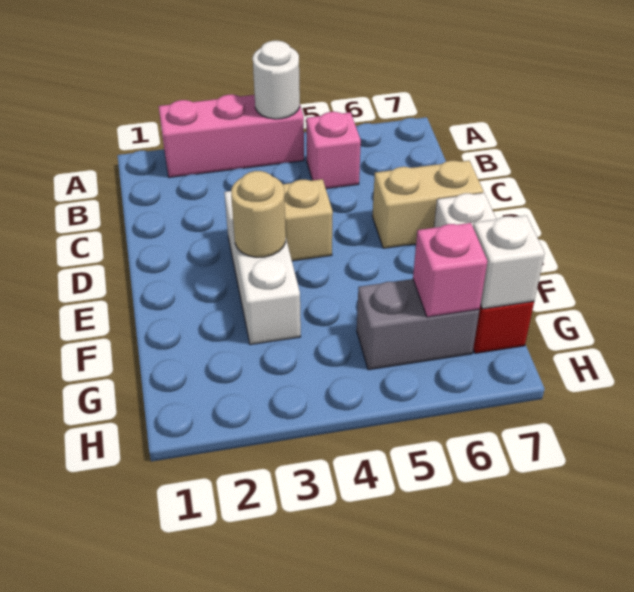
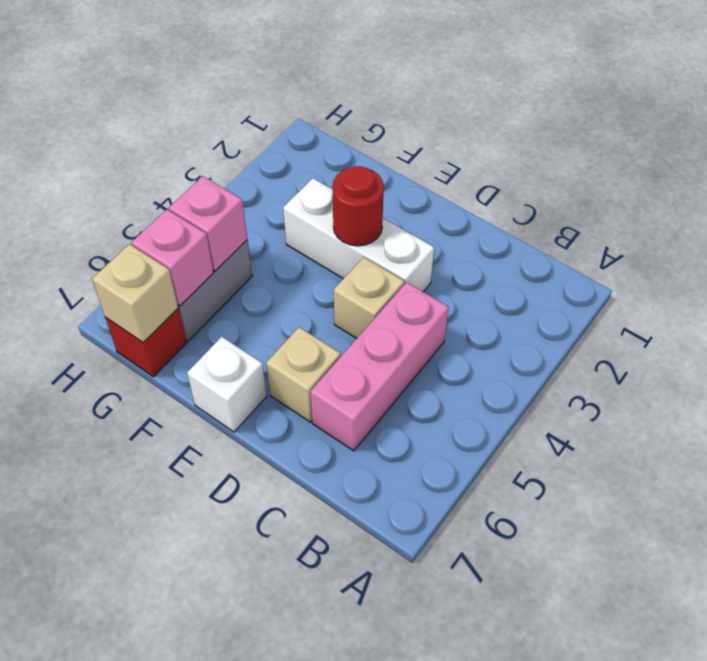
pink brick A2:A4 level 1 -> pink brick C4:C6 level 1
white round brick A4 level 2 -> none
pink brick B5 level 1 -> pink brick G5 level 2
tan brick D6:D7 level 1 -> tan brick D6 level 1
tan round brick E3 level 2 -> red round brick E3 level 2
white brick G7 level 2 -> tan brick G7 level 2

